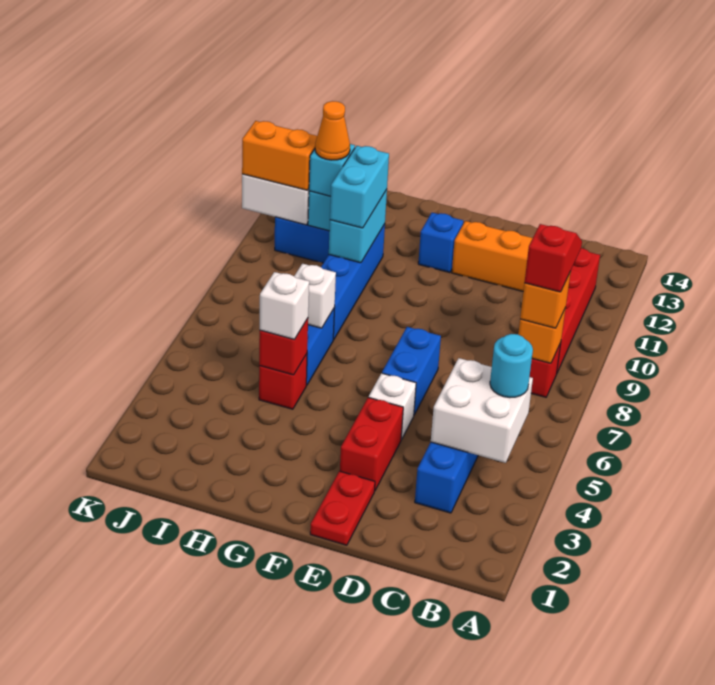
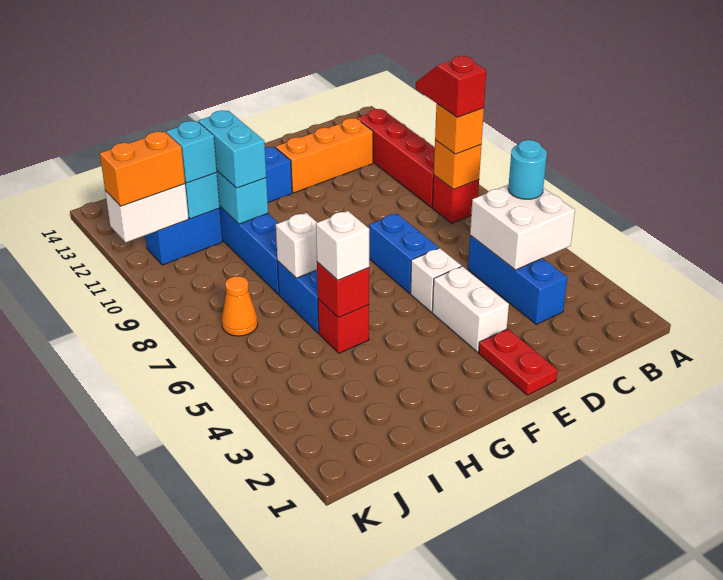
red brick E3:E4 level 1 -> white brick E3:E4 level 1
orange cone I11 level 4 -> orange cone J7 level 1

